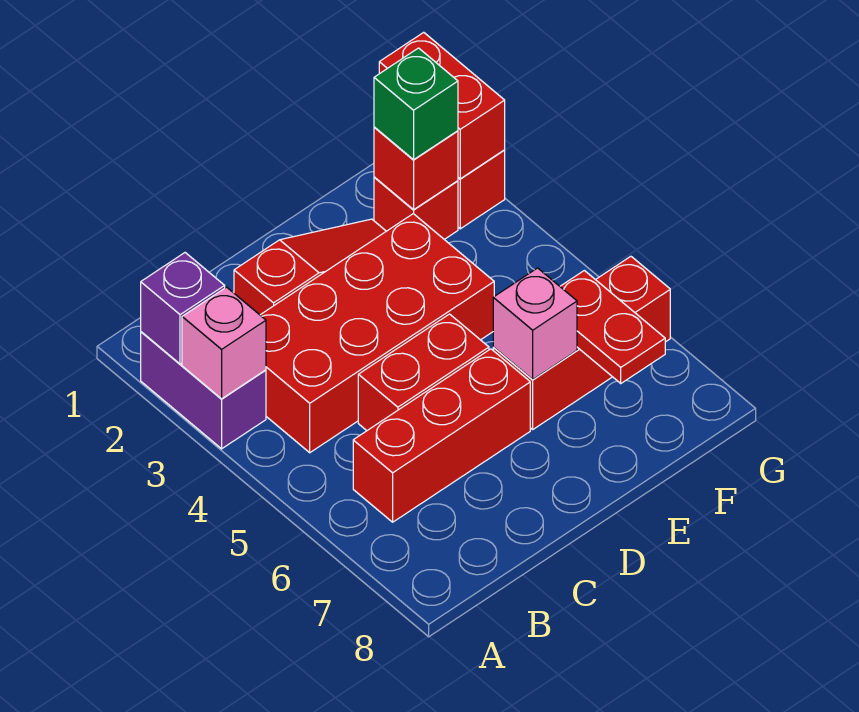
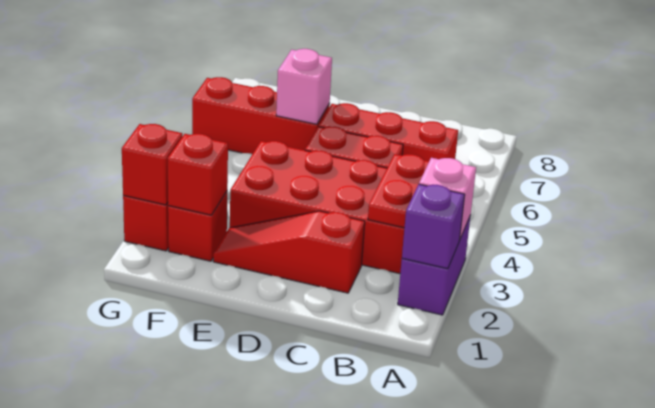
green brick F2 level 3 -> none
red plate F6:F7 level 2 -> red plate B3:B4 level 2
red brick G1:G2 level 2 -> red brick G2 level 2

